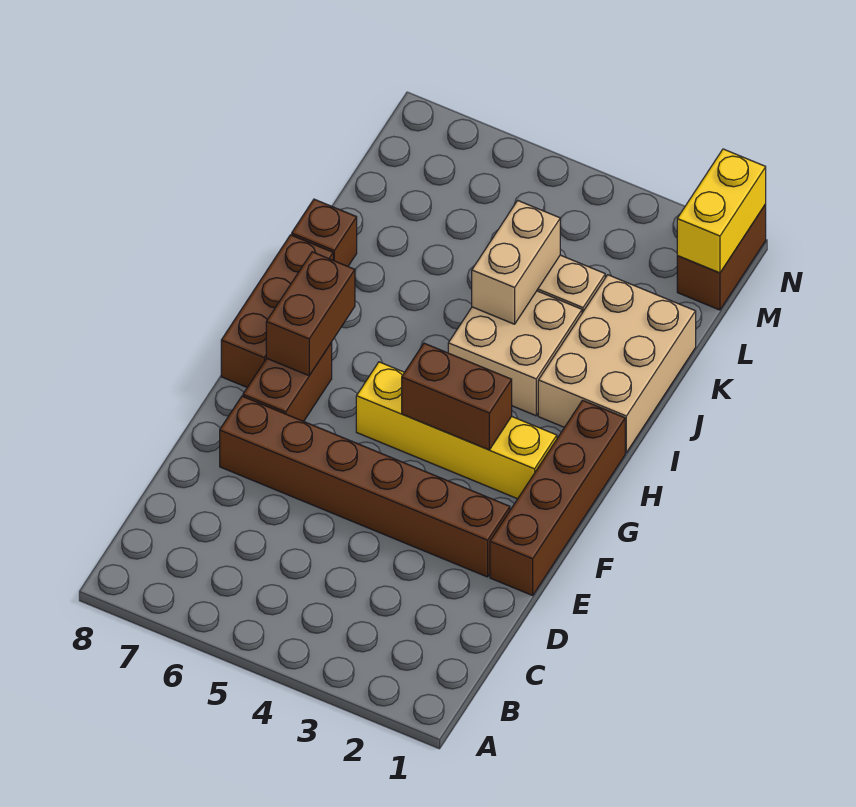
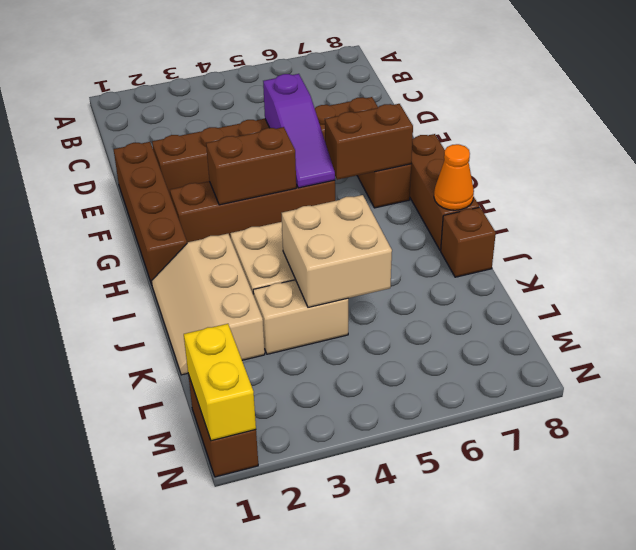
none -> purple slope E5:G5 level 2 top E
yellow brick G2:G5 level 1 -> brown brick G2:G5 level 1
brown brick G7:H7 level 2 -> brown brick G6:G7 level 2
tan brick I1:K2 level 1 -> tan slope I1:K2 level 1 top 2
none -> orange cone I8 level 2
tan brick J4:K4 level 2 -> tan brick J4:K5 level 2

